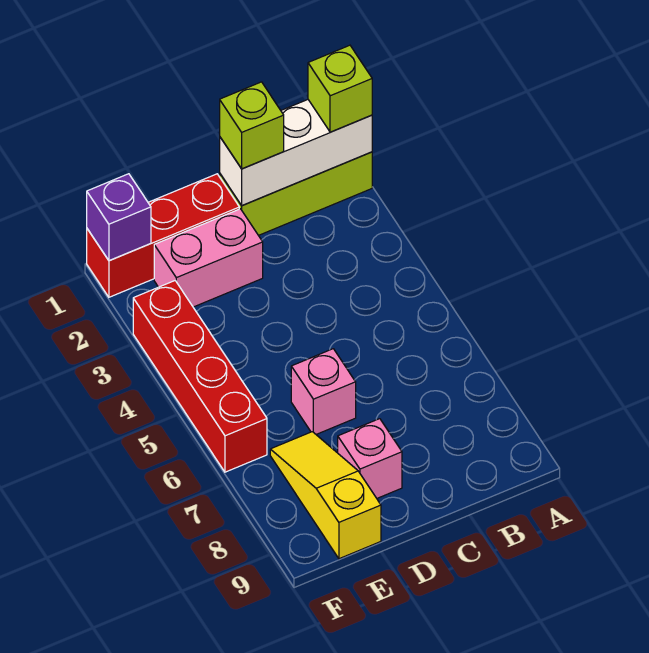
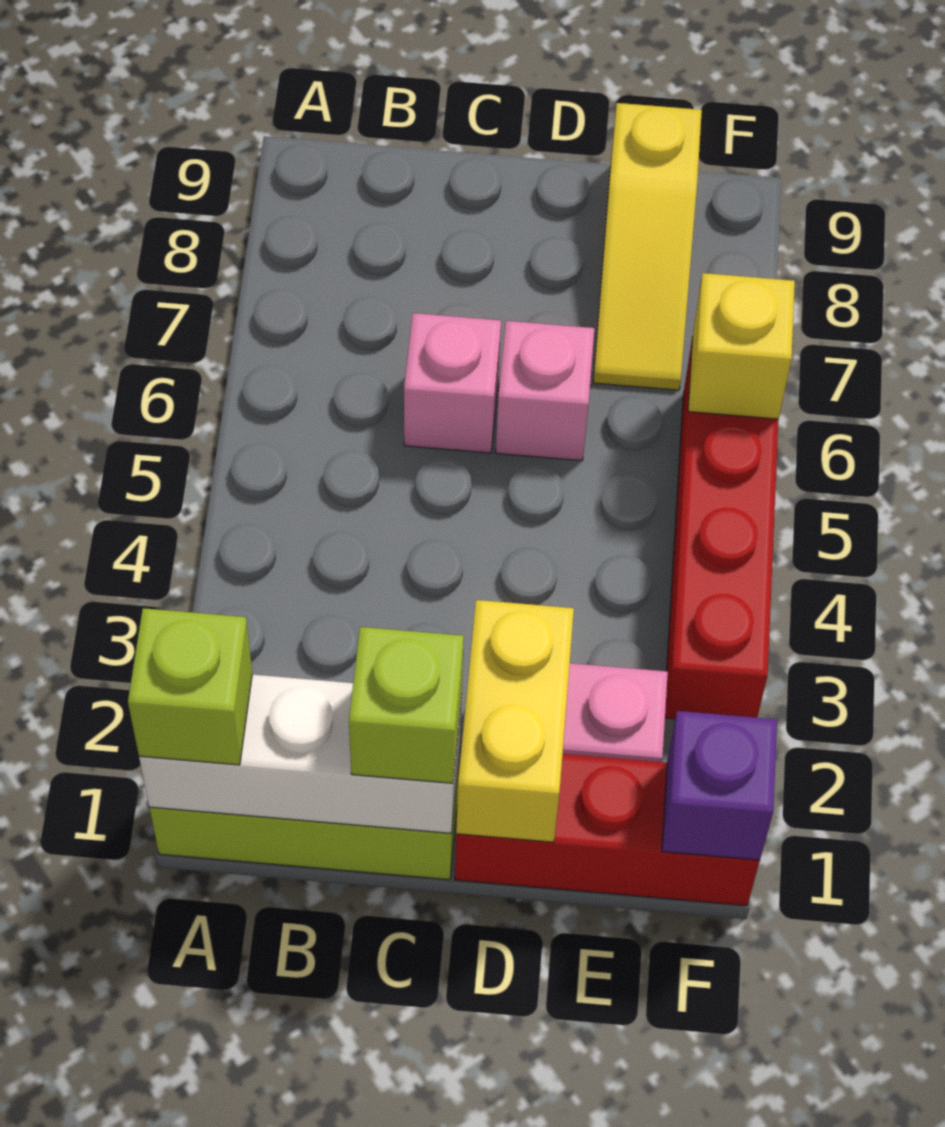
none -> yellow brick D1:D2 level 2
pink brick D8 level 1 -> pink brick C6 level 1
none -> yellow brick F6 level 2

